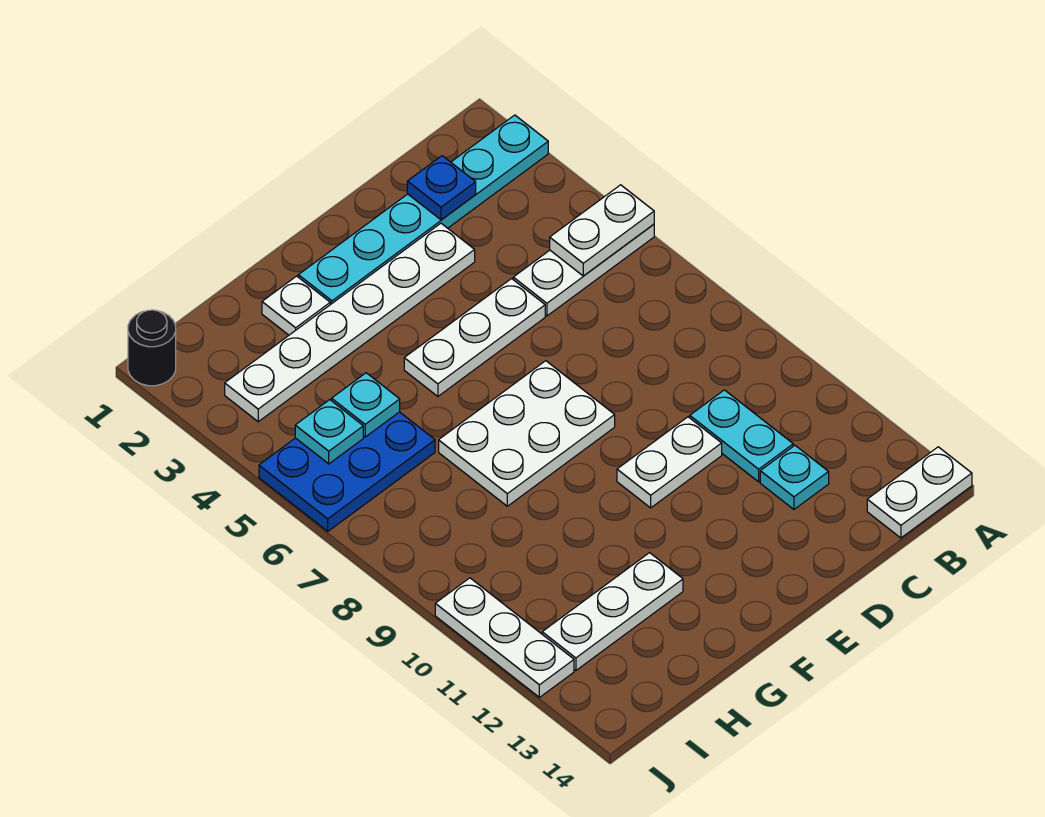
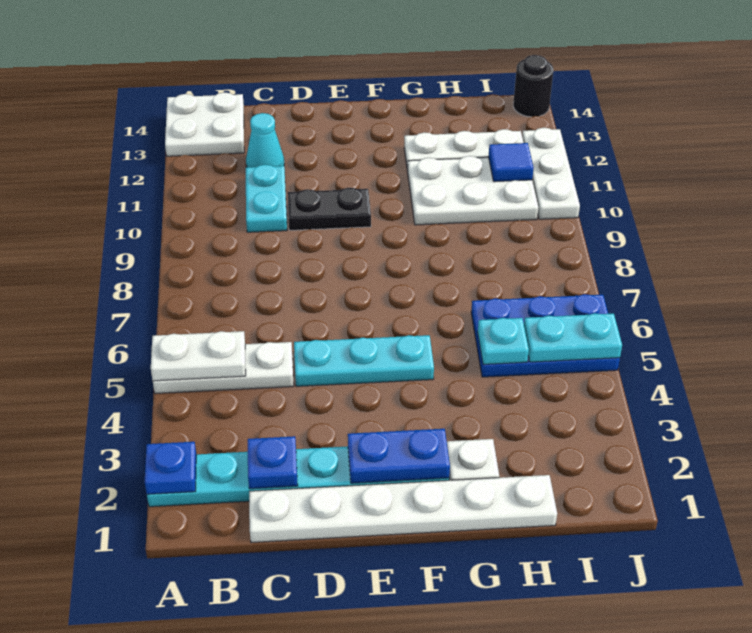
none -> blue plate A2 level 2
white plate A14:B14 level 1 -> white plate A13:B14 level 1
cyan plate C12 level 1 -> cyan cone C12 level 1
white plate D3:I3 level 1 -> white plate C1:H1 level 1
white plate D5:F5 level 1 -> cyan plate D5:F5 level 1
white plate D10:E10 level 1 -> black plate D10:E10 level 1
none -> blue plate E2:F2 level 2
white plate E7:G8 level 1 -> white plate G10:I11 level 1
cyan plate I5 level 2 -> cyan plate I5:J5 level 2
none -> blue tile I11 level 2
black round brick J1 level 1 -> black round brick J14 level 1

